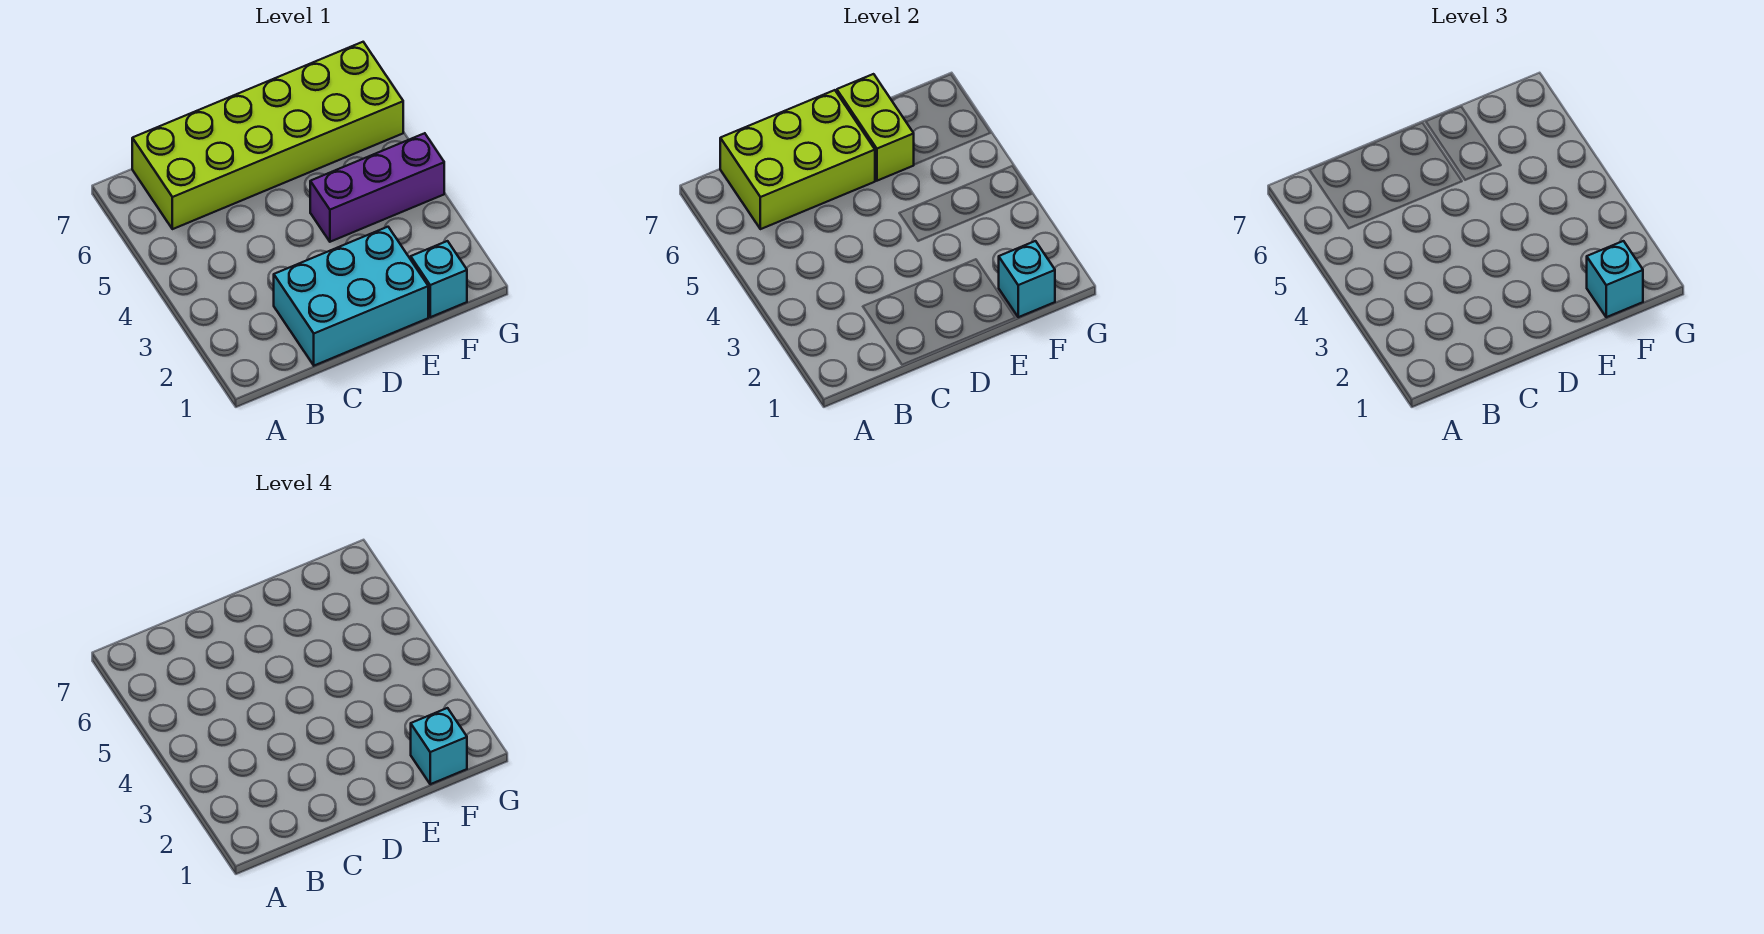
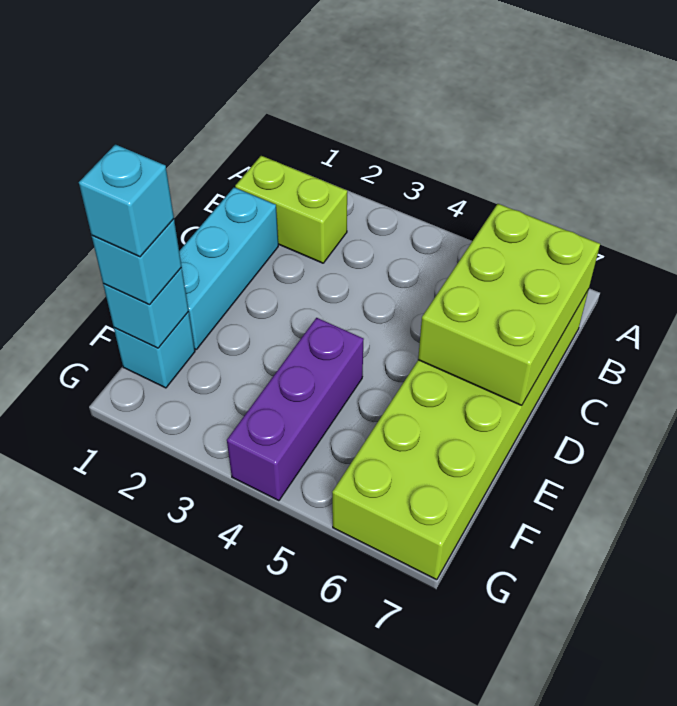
cyan brick C1:E2 level 1 -> cyan brick C1:E1 level 1
lime brick E6:E7 level 2 -> lime brick B1:B2 level 1

